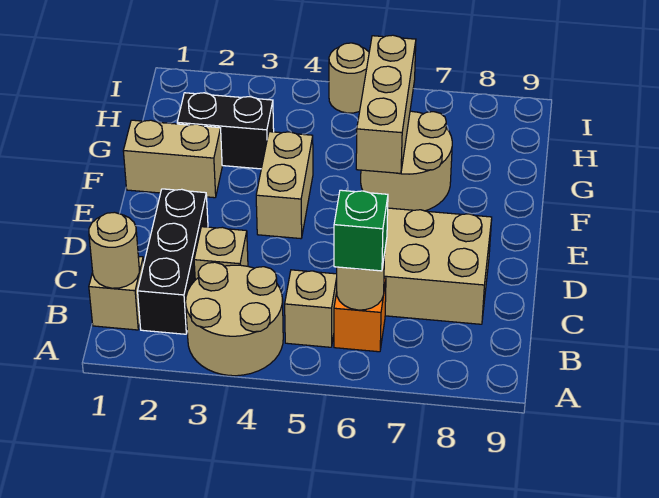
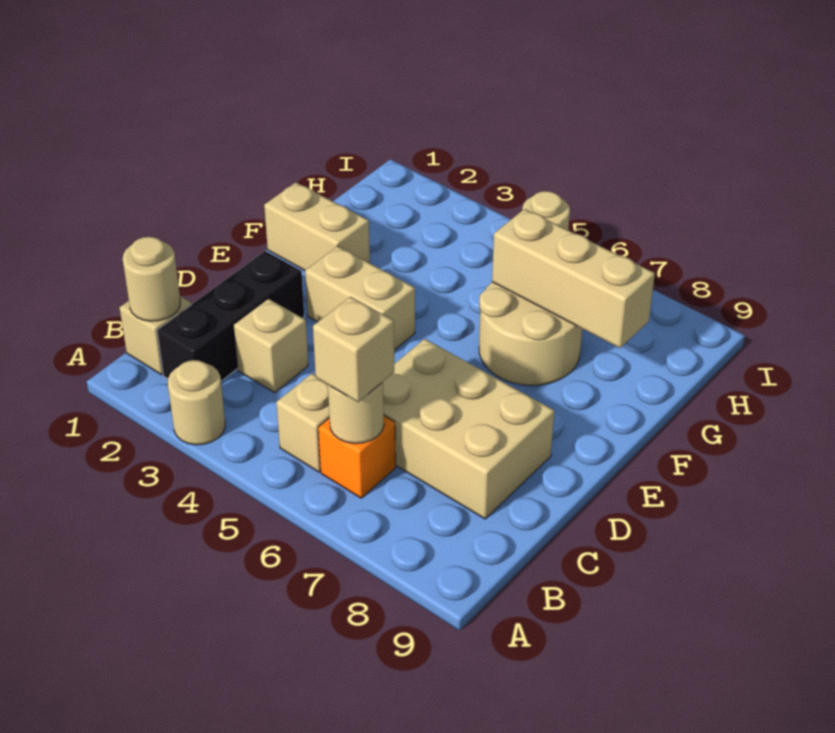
tan round brick A3:B4 level 1 -> tan round brick A3 level 1
green brick B6 level 3 -> tan brick B6 level 3
tan brick E4:F4 level 1 -> tan brick E3:E4 level 1
tan brick F6:H6 level 2 -> tan brick G6:G8 level 2
black brick G2:G3 level 1 -> none

